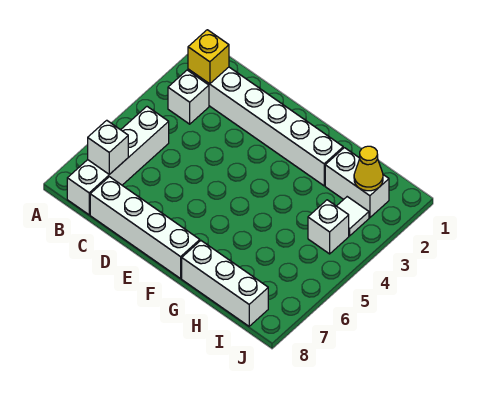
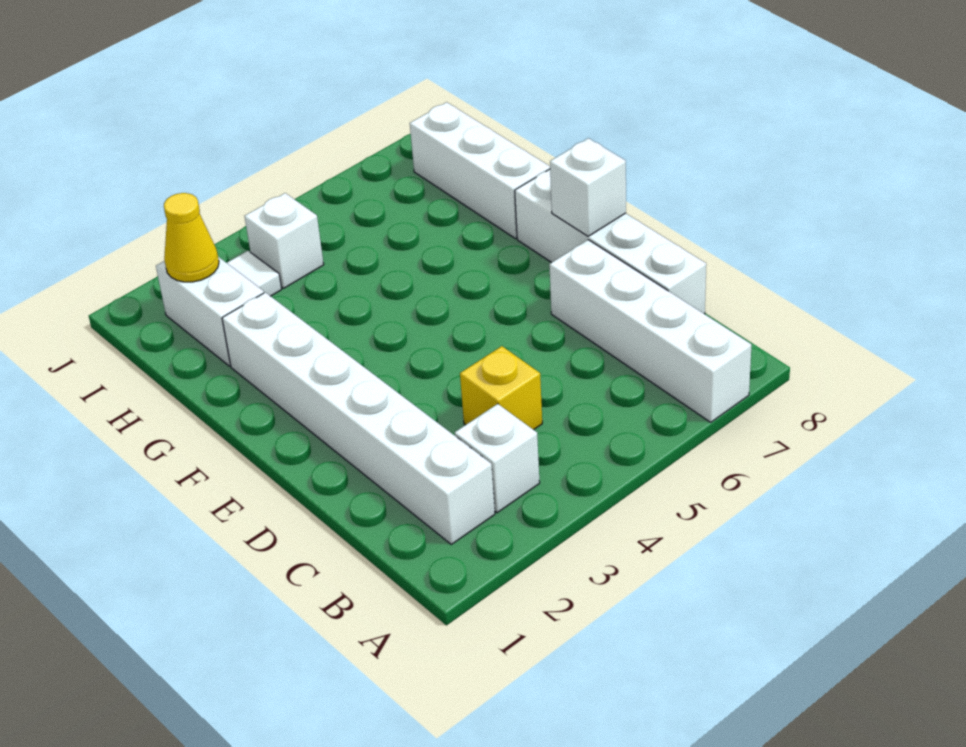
yellow brick B2 level 2 -> yellow brick C4 level 1
white brick B5:B8 level 1 -> white brick A7:D7 level 1
white brick B7 level 2 -> white brick E8 level 2

